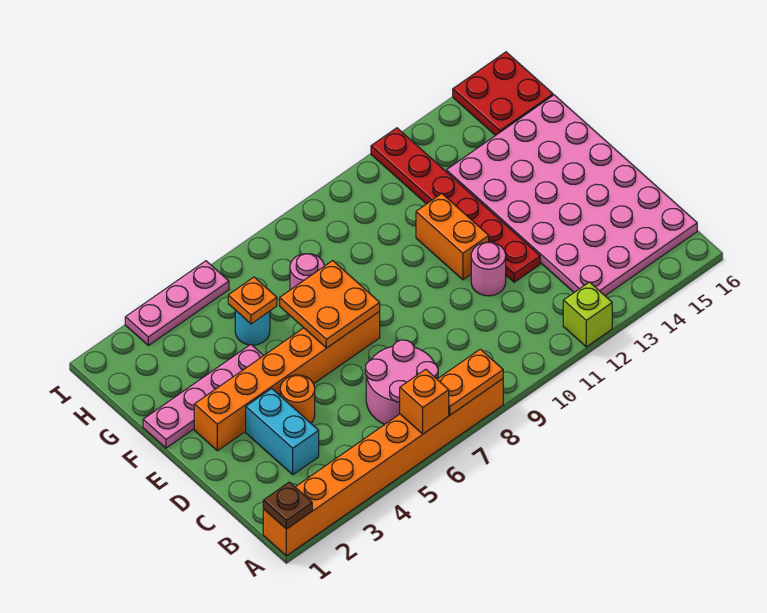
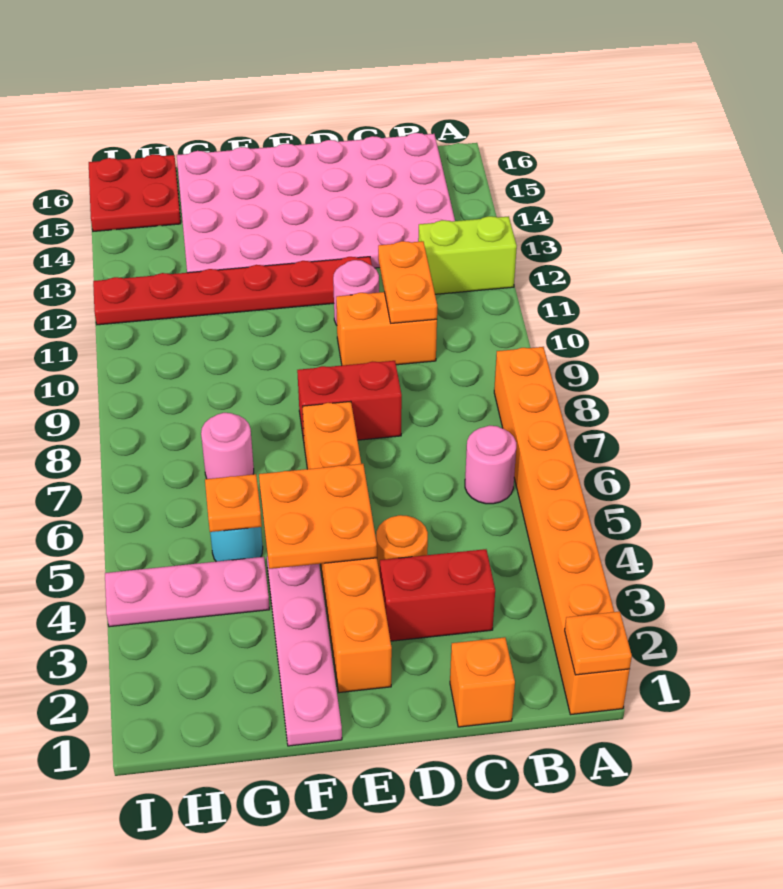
brown plate A1 level 2 -> orange plate A1 level 2
orange brick A6 level 2 -> orange brick C1 level 1
orange plate A7:A8 level 2 -> orange plate C10:C11 level 2
lime brick A12 level 1 -> lime brick A12:B12 level 1
pink round brick B6:C7 level 1 -> pink round brick B6 level 1
cyan brick C3:D3 level 1 -> red brick C3:D3 level 1
none -> red brick D8:E8 level 1
orange plate E6:F7 level 2 -> orange plate E4:F5 level 2
orange brick E11:F11 level 1 -> orange brick C10:D10 level 1
pink plate I3:I5 level 1 -> pink plate G4:I4 level 1

